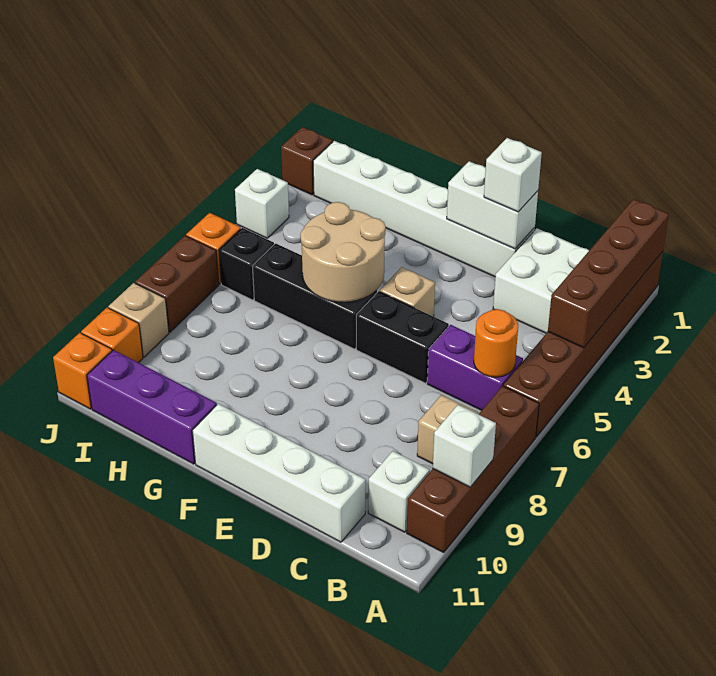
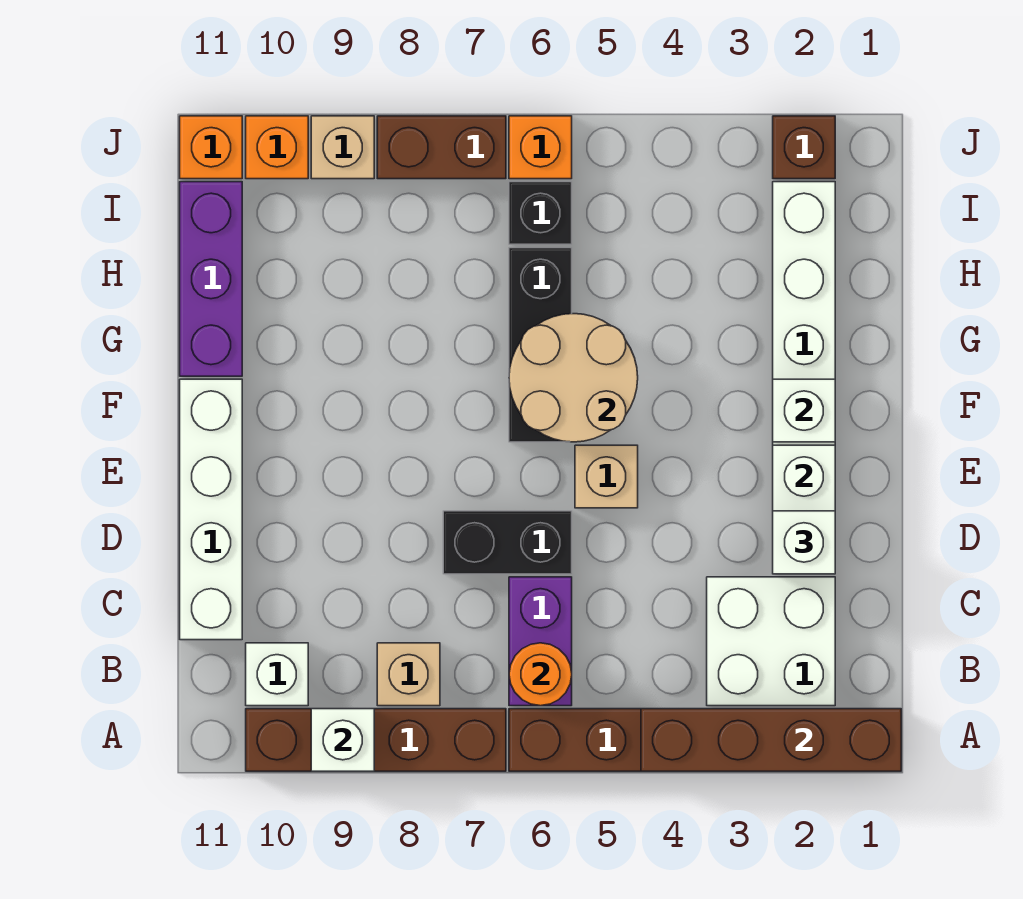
black brick D6:E6 level 1 -> black brick D6:D7 level 1
white brick J4 level 1 -> white brick F2 level 2

